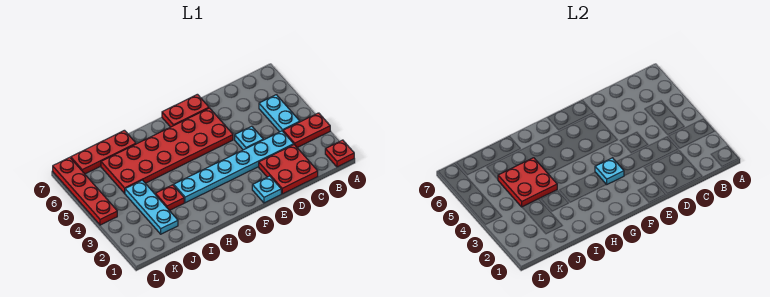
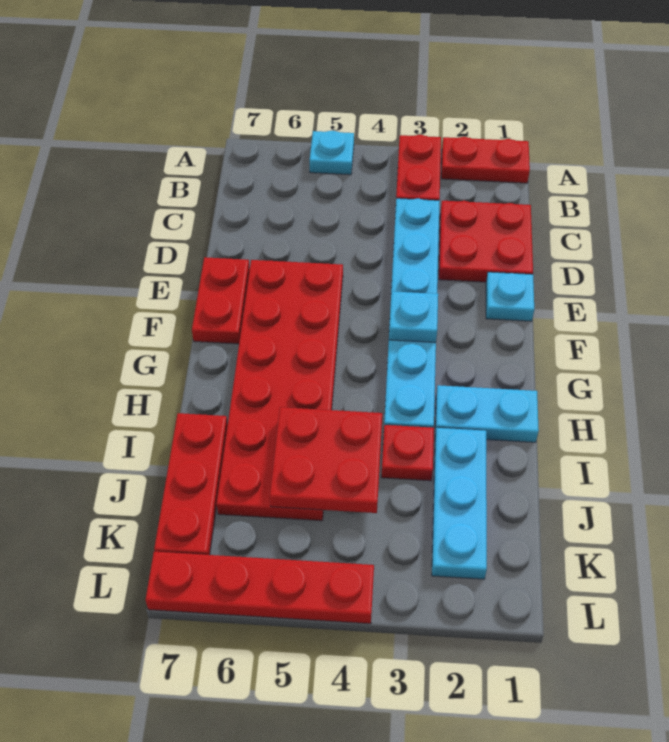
red plate A1 level 1 -> red plate A1:A2 level 1
cyan plate B4:B5 level 1 -> cyan plate H1:H2 level 1
cyan plate D4 level 1 -> cyan plate A5 level 1
cyan plate J2:J4 level 1 -> cyan plate I2:K2 level 1

